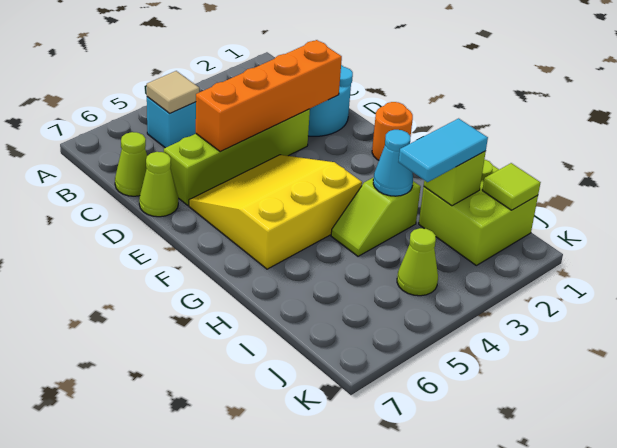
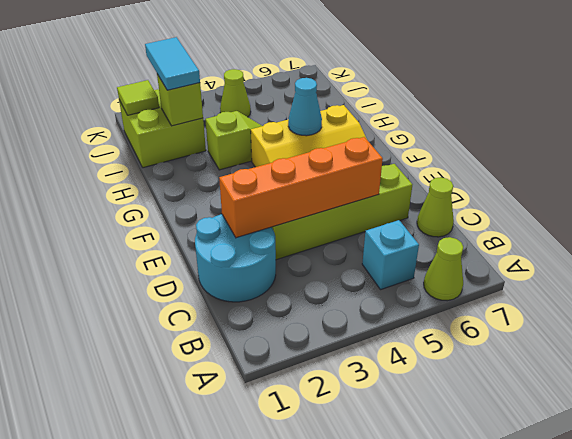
tan tile B5 level 2 -> none
lime cone D7 level 1 -> lime cone A6 level 1
orange round brick F1 level 1 -> none
cyan cone H3 level 2 -> cyan cone G5 level 2
cyan tile I2:I3 level 3 -> cyan tile I2:J2 level 3

